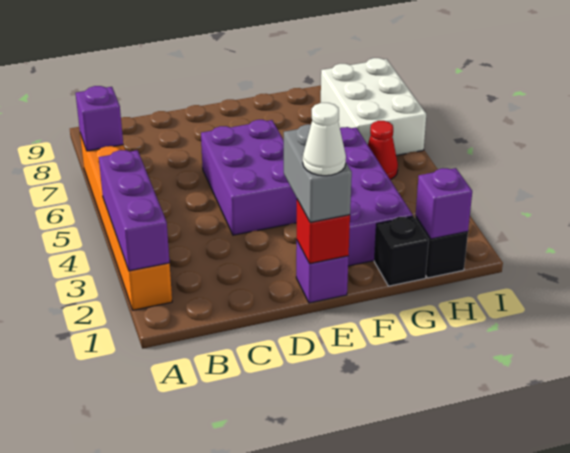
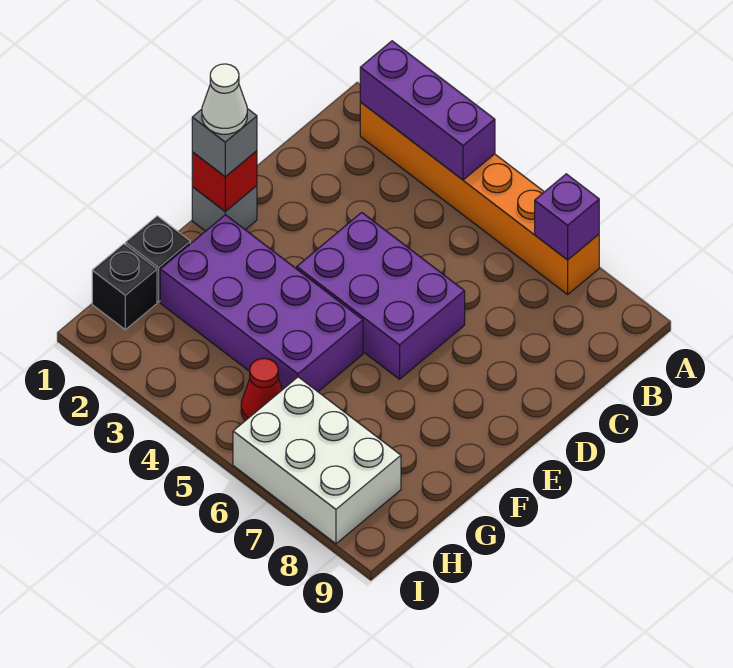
purple brick E1 level 1 -> grey brick E1 level 1
grey brick E1:E2 level 3 -> grey brick E1 level 3
purple brick H1 level 2 -> none

